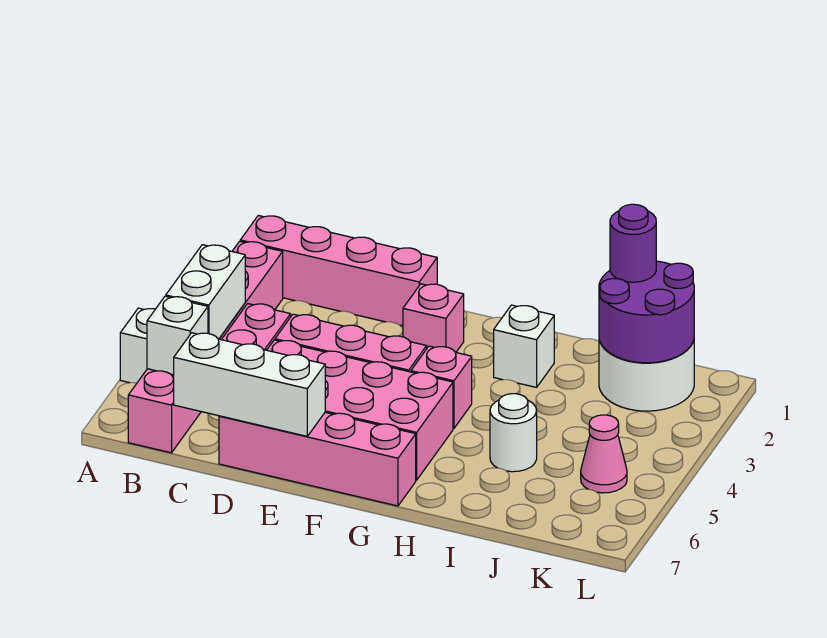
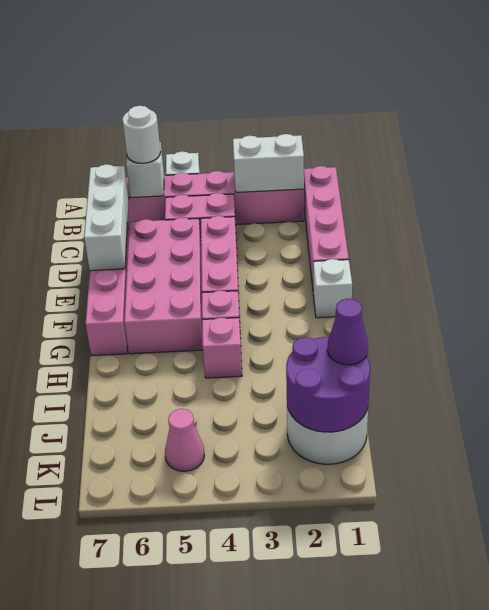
white brick B4:B5 level 2 -> white brick B2:B3 level 2
pink brick F2 level 1 -> pink brick H4 level 1
white brick H2 level 1 -> white brick F1 level 1
white round brick I5 level 1 -> white round brick B6 level 3
purple round brick J1 level 3 -> purple cone J1 level 3

